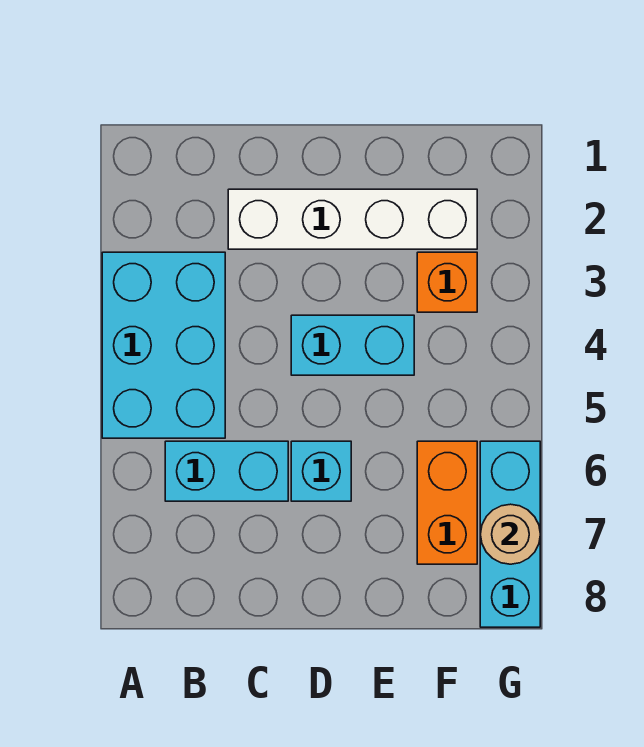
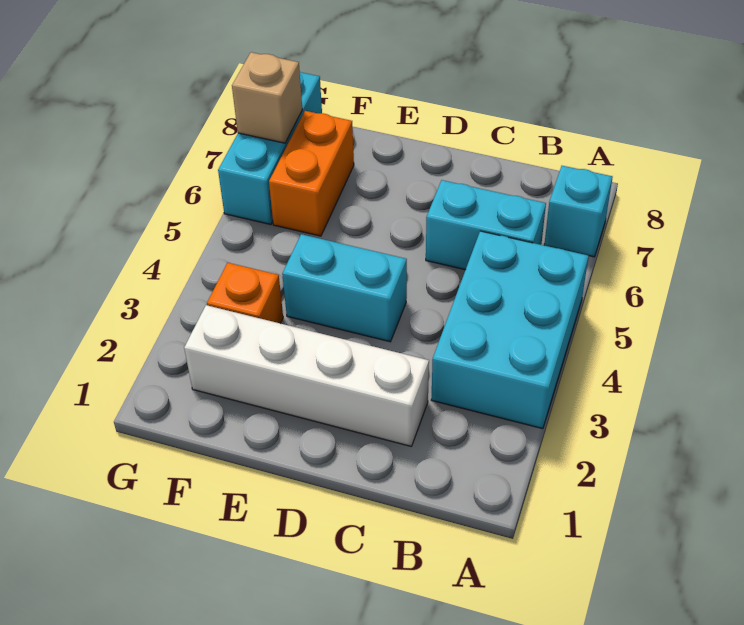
cyan brick D6 level 1 -> cyan brick A7 level 1
tan round brick G7 level 2 -> tan brick G7 level 2

